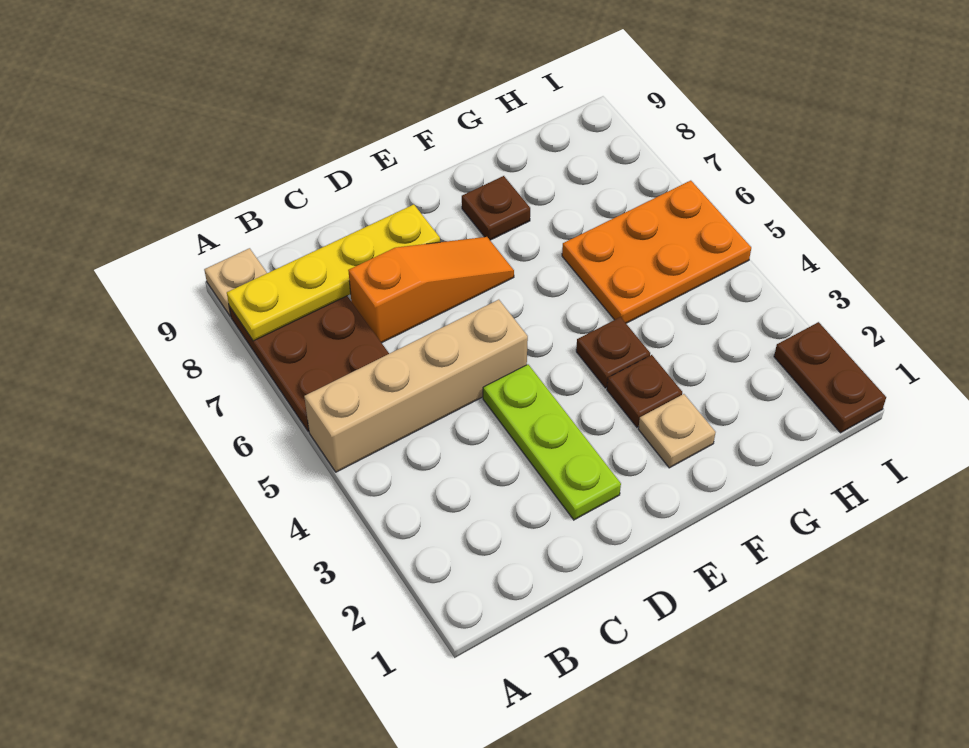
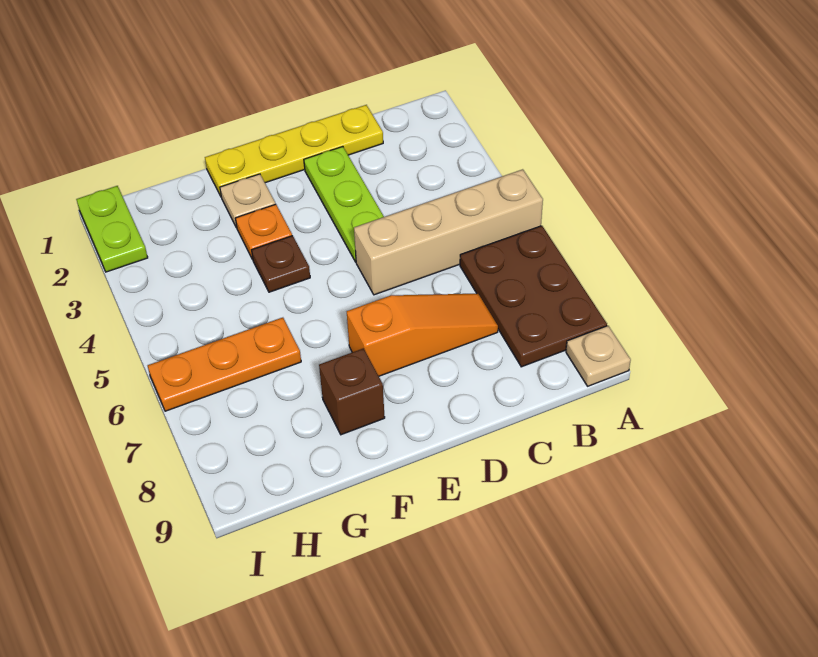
yellow plate A8:D8 level 2 -> yellow plate C1:F1 level 1
orange slope C7:E7 level 1 top C -> orange slope C7:E7 level 1 top E
brown plate F3 level 1 -> orange plate F3 level 1
brown plate F8 level 1 -> brown brick F8 level 1
orange plate G5:I6 level 1 -> orange plate G6:I6 level 1
brown plate I1:I2 level 1 -> lime plate I1:I2 level 1

